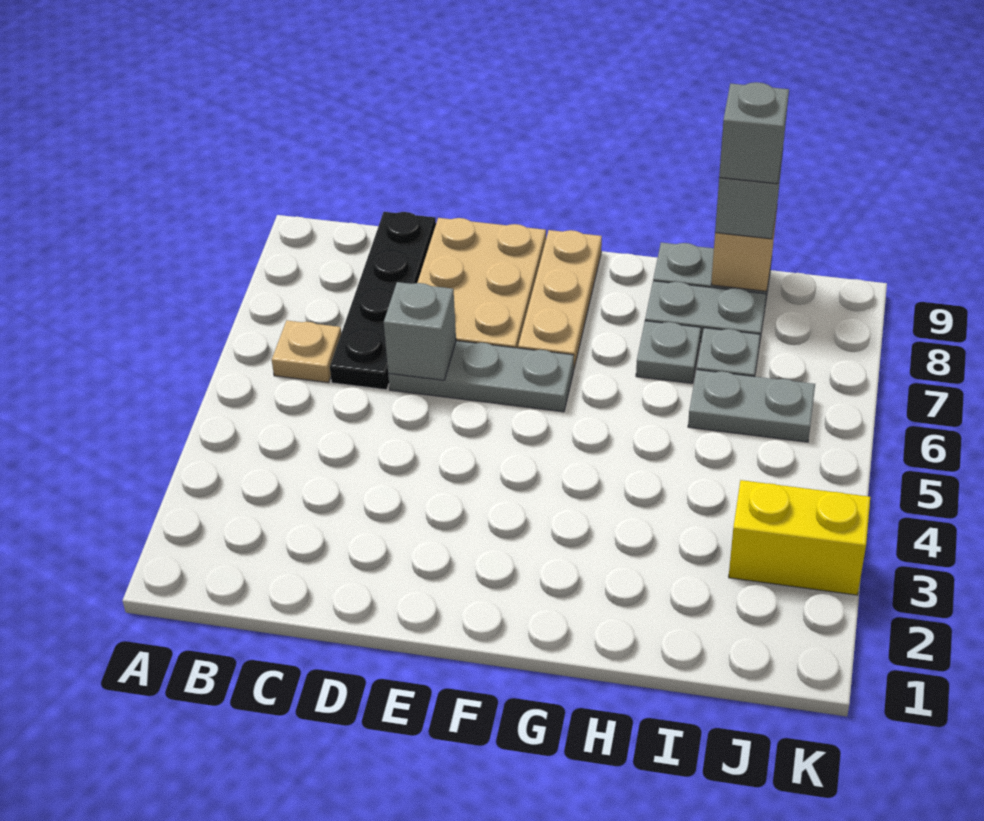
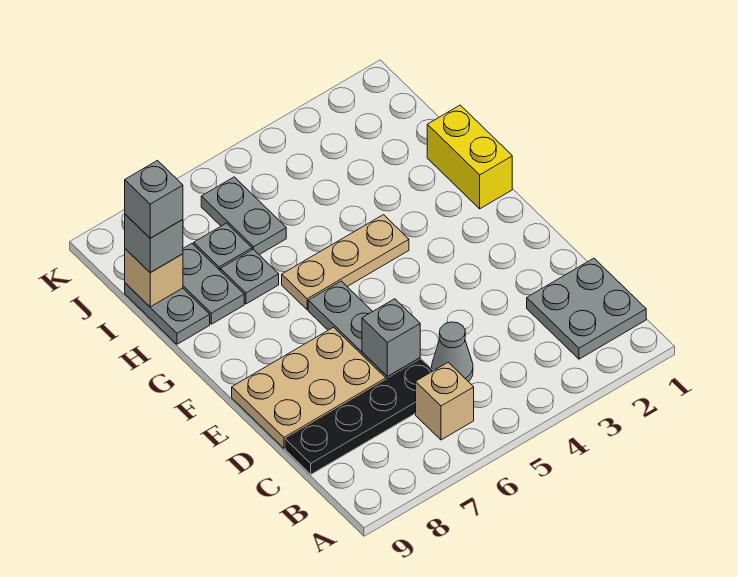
none -> grey plate B1:C2 level 1
tan plate B6 level 1 -> tan brick B6 level 1
none -> grey cone C5 level 1
tan plate F7:F9 level 1 -> tan plate G4:G6 level 1
yellow brick J3:K3 level 1 -> yellow brick G1:H1 level 1

